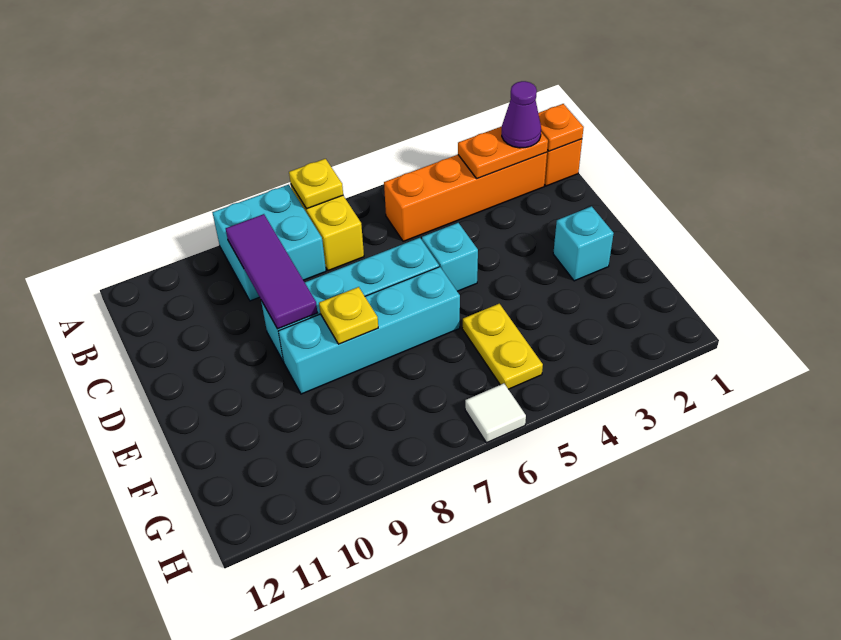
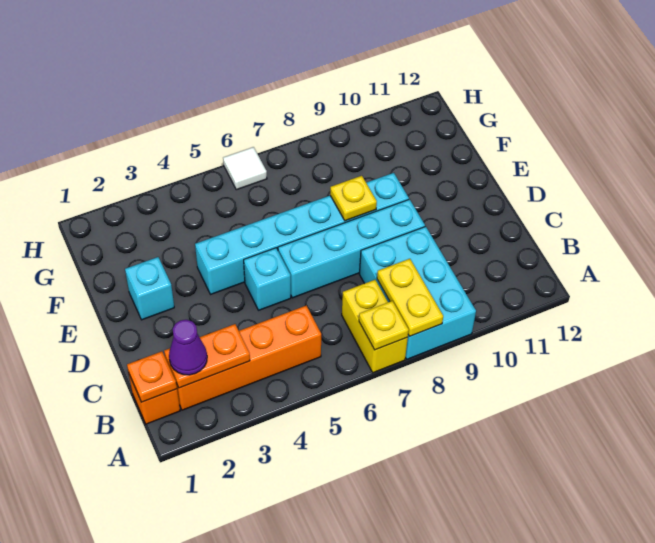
cyan brick A8:B9 level 1 -> cyan brick A8:C9 level 1
purple tile B9:D9 level 2 -> none
cyan brick E6:E9 level 1 -> cyan brick E4:E9 level 1
yellow plate F5:G5 level 1 -> yellow plate A8:B8 level 2

